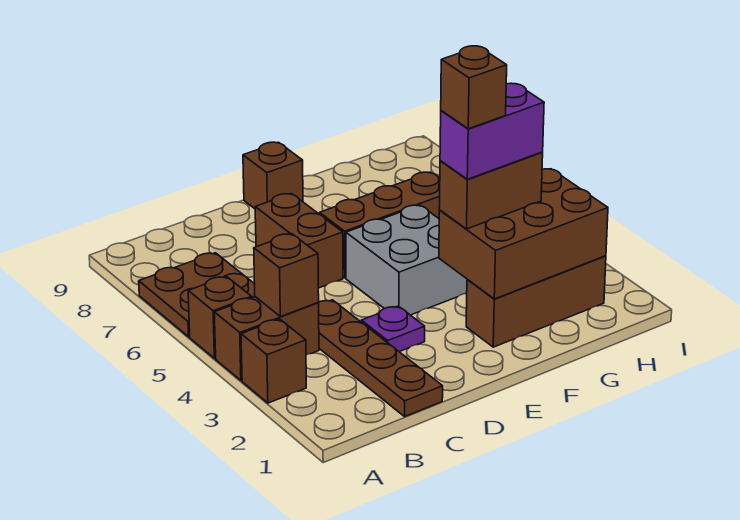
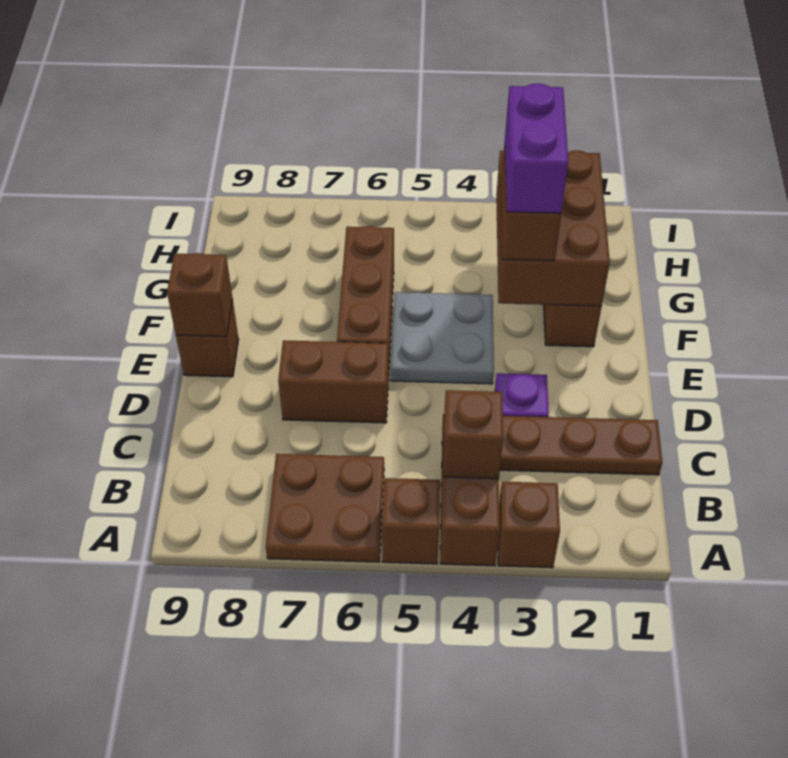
grey brick E4:F5 level 1 -> grey plate E4:F5 level 1
brown brick F3 level 5 -> brown brick E9 level 2

